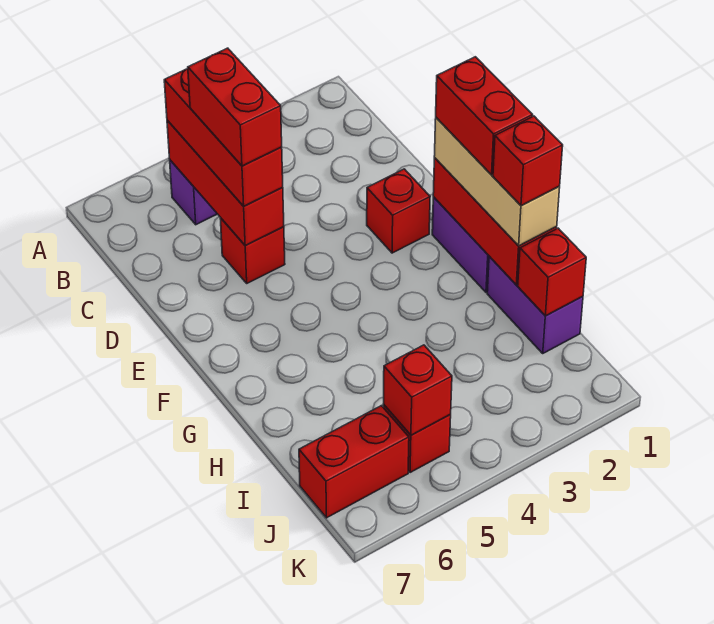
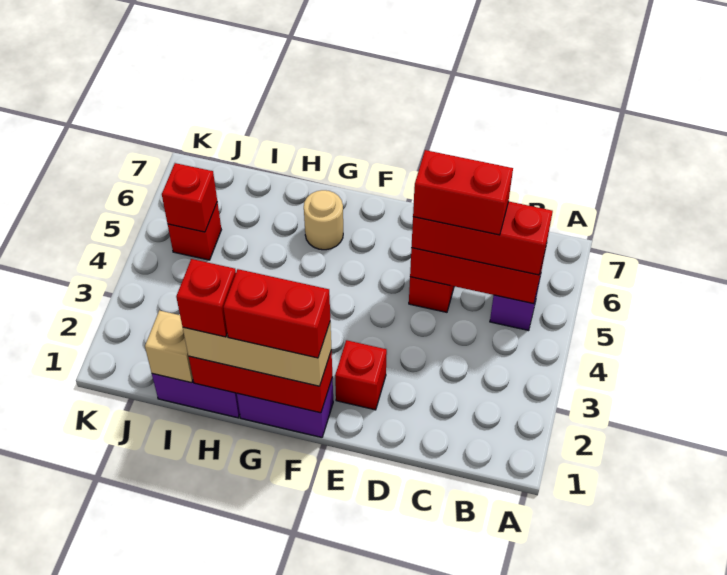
none -> tan round brick G6 level 1
red brick I1 level 2 -> tan brick I1 level 2
red brick J6:J7 level 1 -> none

